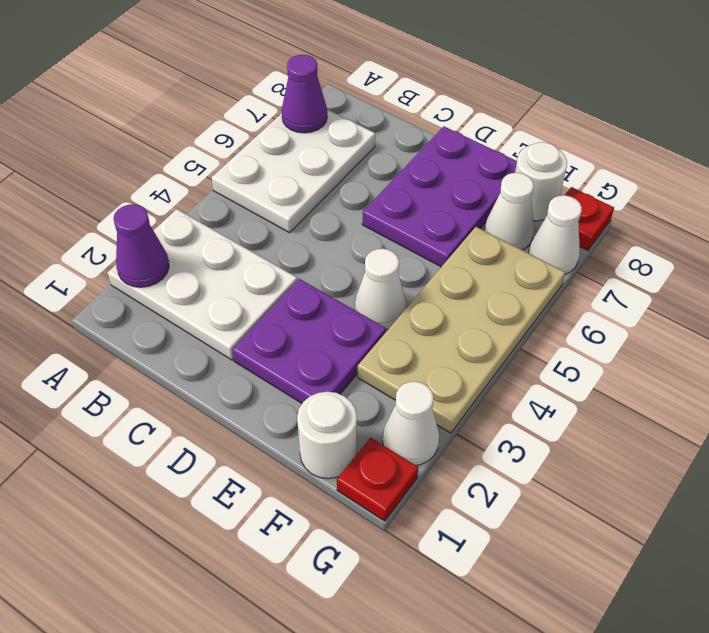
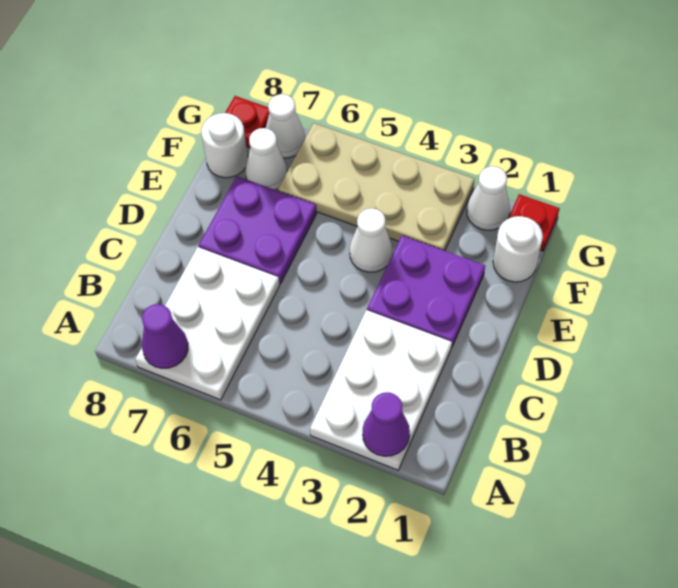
white plate A5:B7 level 1 -> white plate A6:C7 level 1
purple plate D6:E8 level 1 -> purple plate D6:E7 level 1

